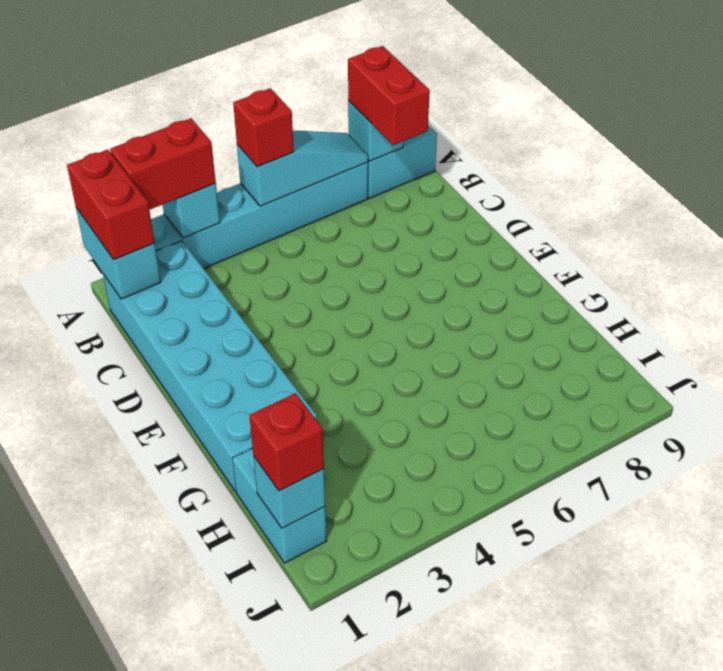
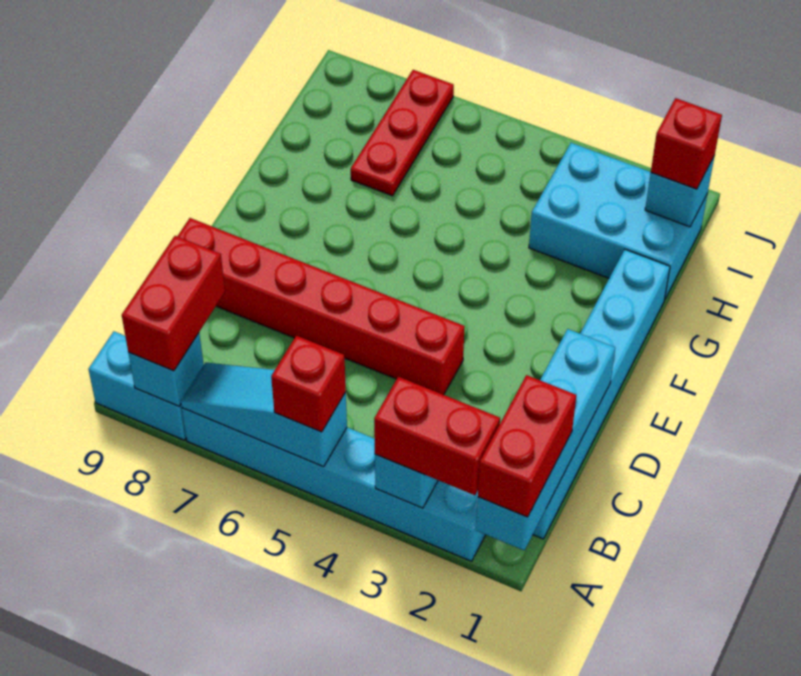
cyan brick A1:B1 level 2 -> cyan brick A1:D1 level 2
cyan brick B1:G2 level 1 -> cyan brick B1:G1 level 1
none -> red brick D4:D9 level 1
cyan brick H1:I1 level 1 -> cyan brick H1:I3 level 1
none -> red plate H7:J7 level 1

